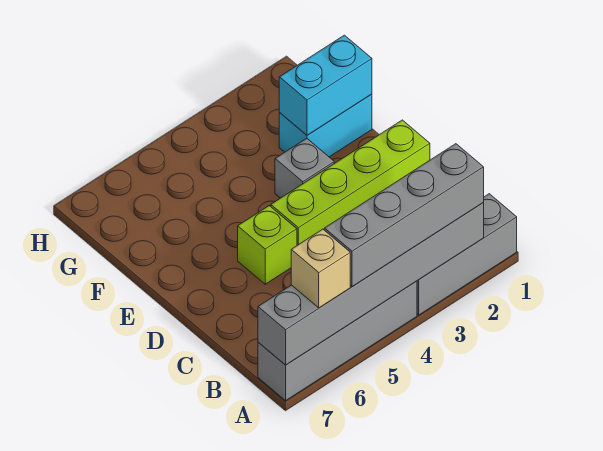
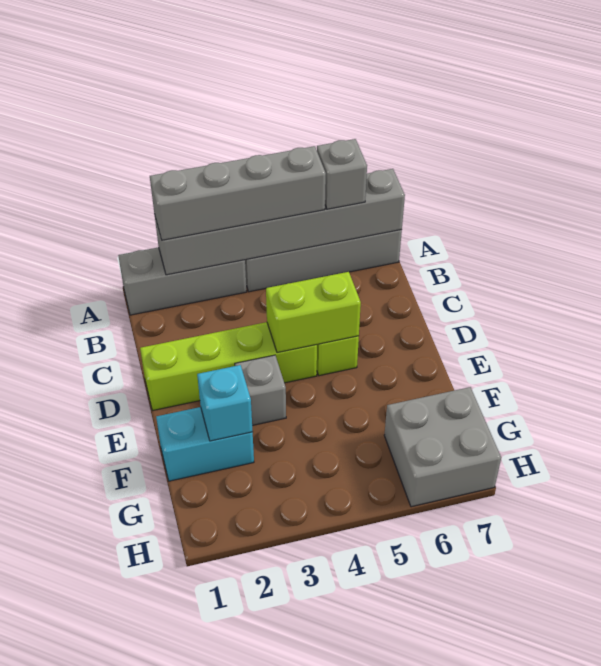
tan brick A6 level 3 -> grey brick A6 level 3
none -> lime brick D4:D5 level 2
cyan brick F1:F2 level 2 -> cyan brick F2 level 2
none -> grey brick G6:H7 level 1

